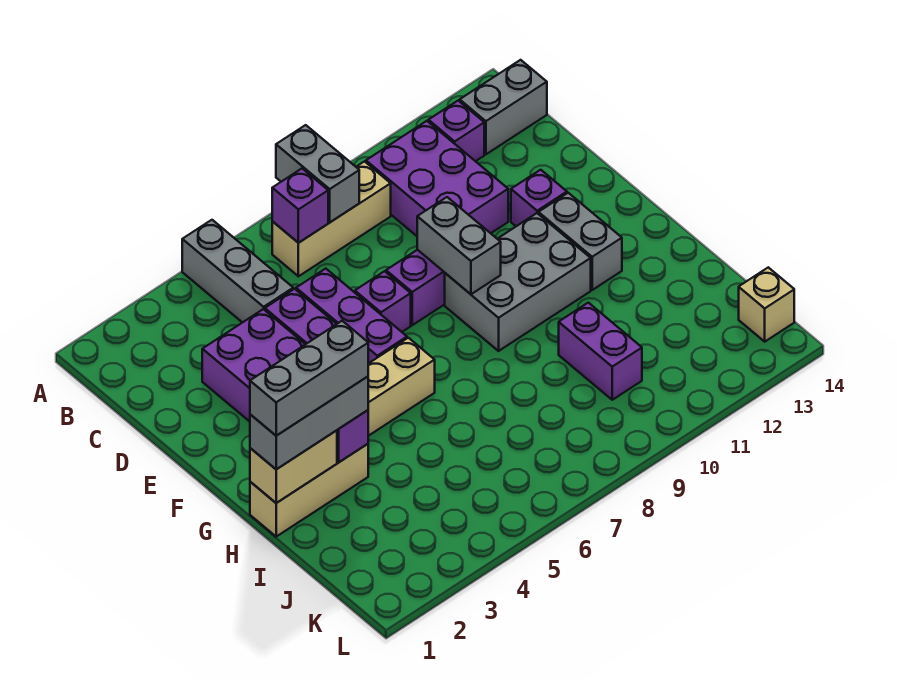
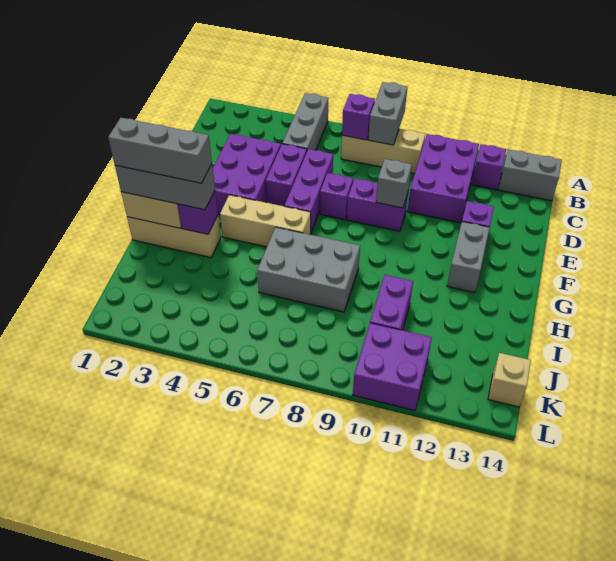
grey brick E9:F9 level 2 -> grey brick E9 level 2
grey brick F9:G11 level 1 -> grey brick H6:I8 level 1
none -> purple brick K10:L11 level 1

